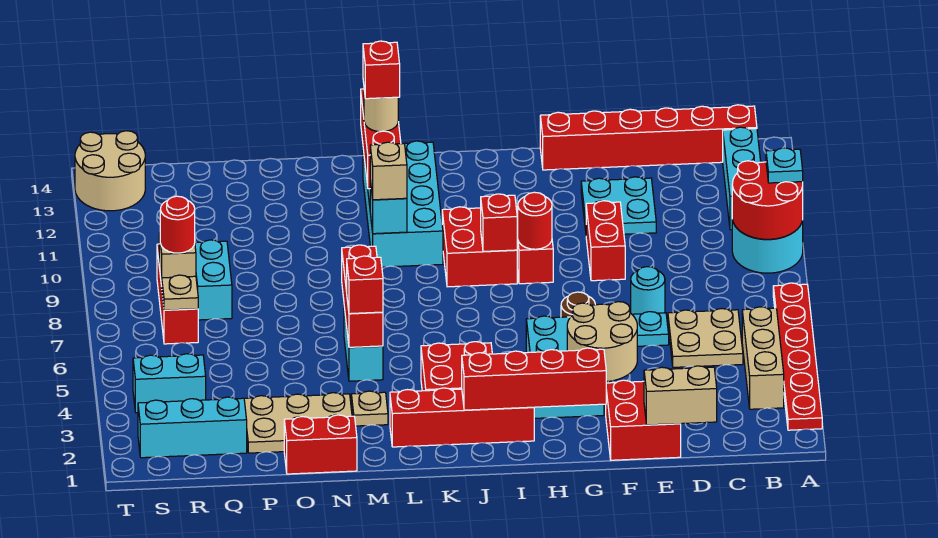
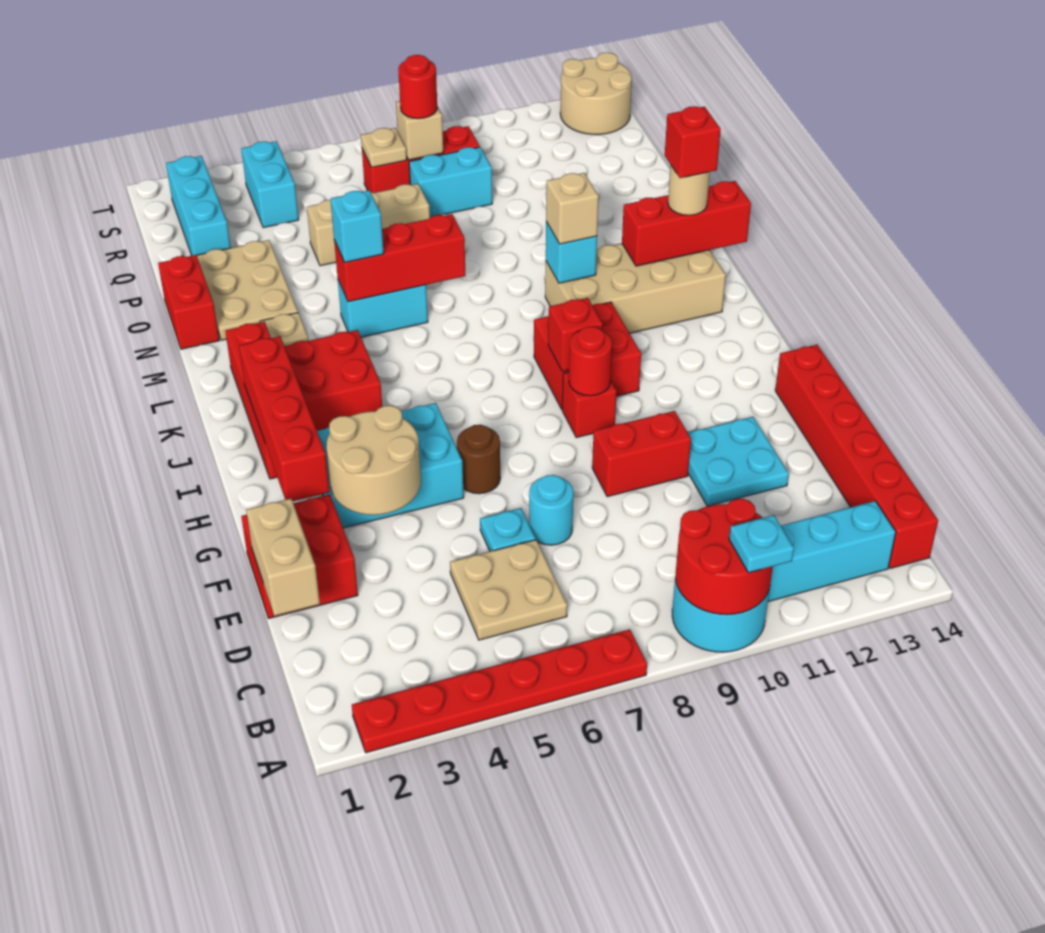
tan brick B3:B5 level 1 -> tan brick P5:P7 level 1
cyan brick K10:L13 level 1 -> tan brick K10:L13 level 1
red brick M5 level 3 -> cyan brick M5 level 3

